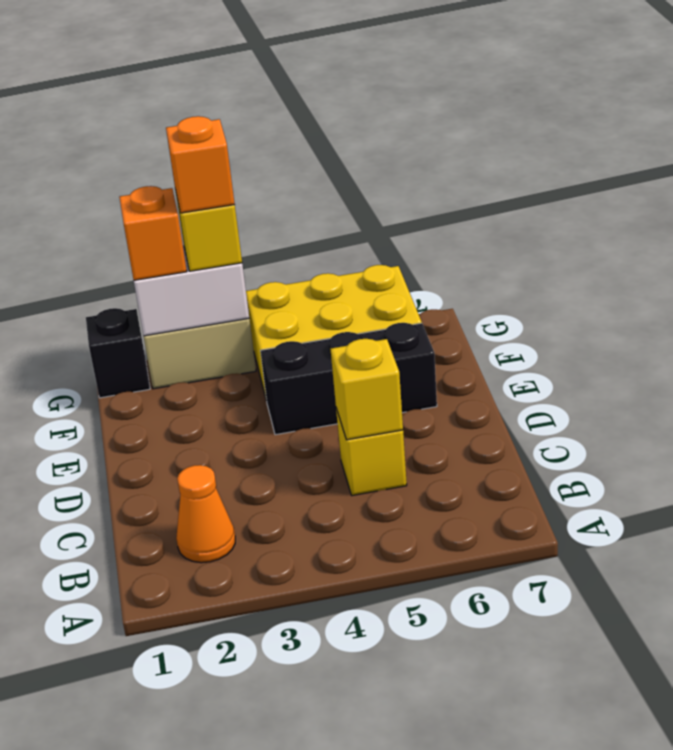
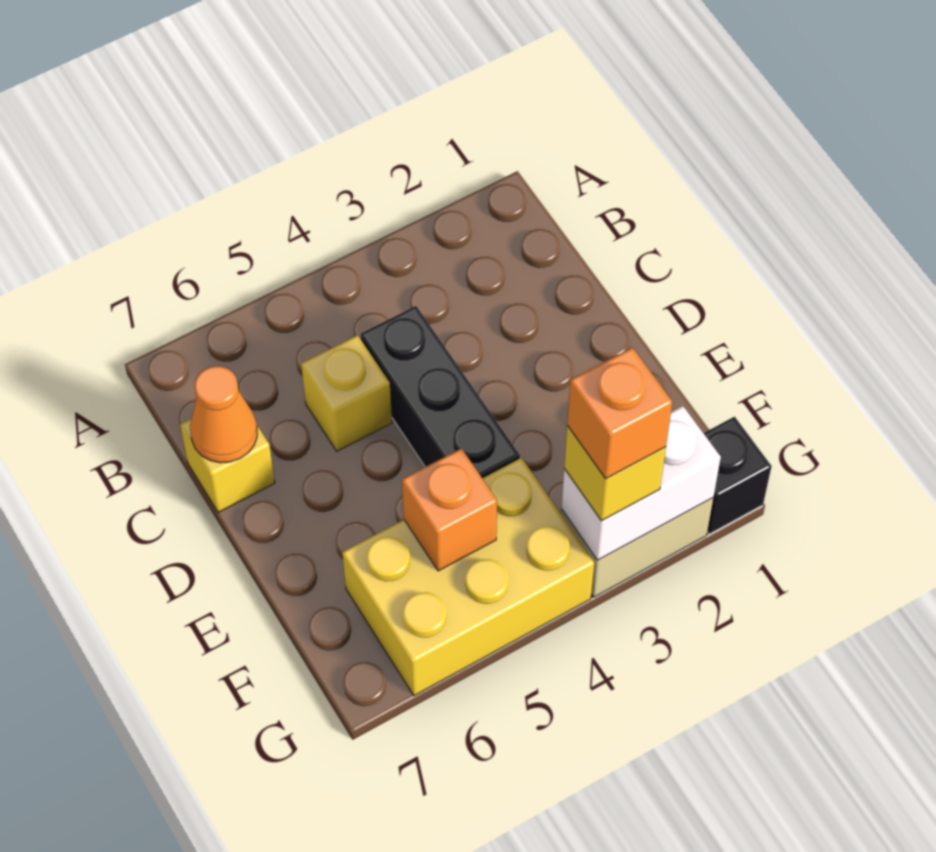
orange cone B2 level 1 -> orange cone C7 level 2
yellow brick C5 level 2 -> yellow brick C7 level 1
black brick E4:E6 level 1 -> black brick C4:E4 level 1
orange brick G2 level 3 -> orange brick F5 level 2

